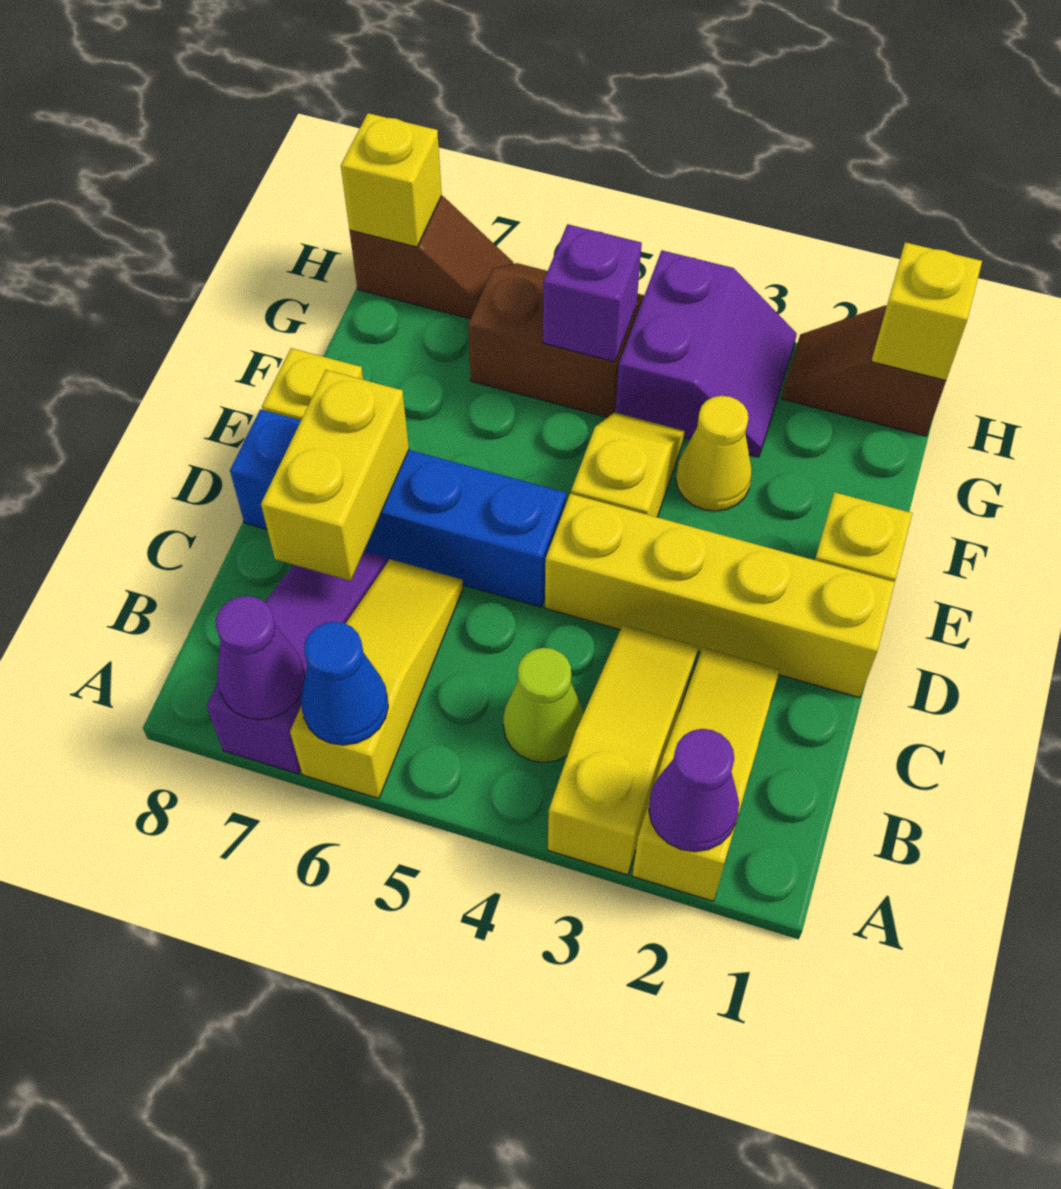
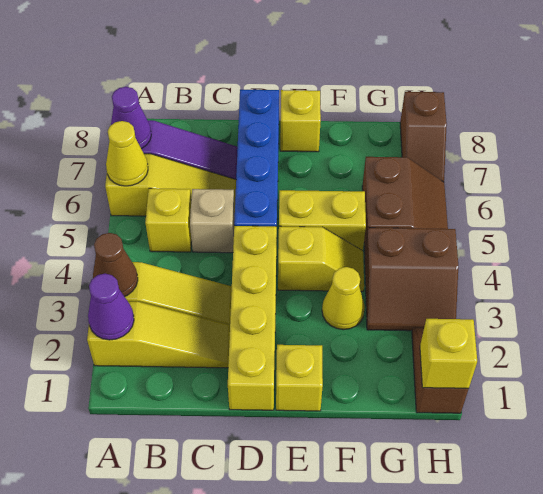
none -> brown cone A3 level 2
blue cone A6 level 2 -> yellow cone A6 level 2
lime cone B4 level 1 -> none
none -> tan brick C5 level 1
yellow brick C7:D7 level 2 -> yellow brick E5:F5 level 1
purple slope G3:H4 level 1 top 4 -> brown slope G3:H4 level 1 top 4
purple brick G5 level 2 -> none
yellow brick H8 level 2 -> yellow brick B5 level 1

